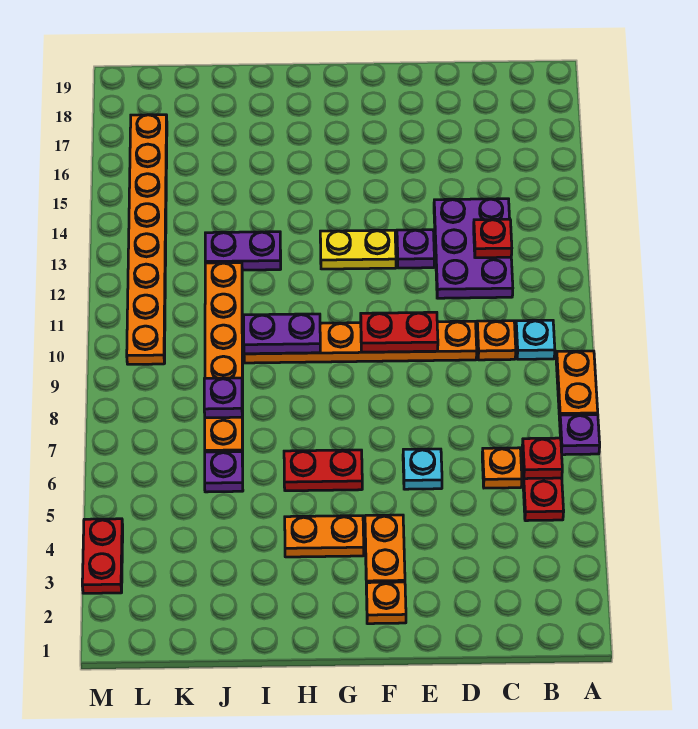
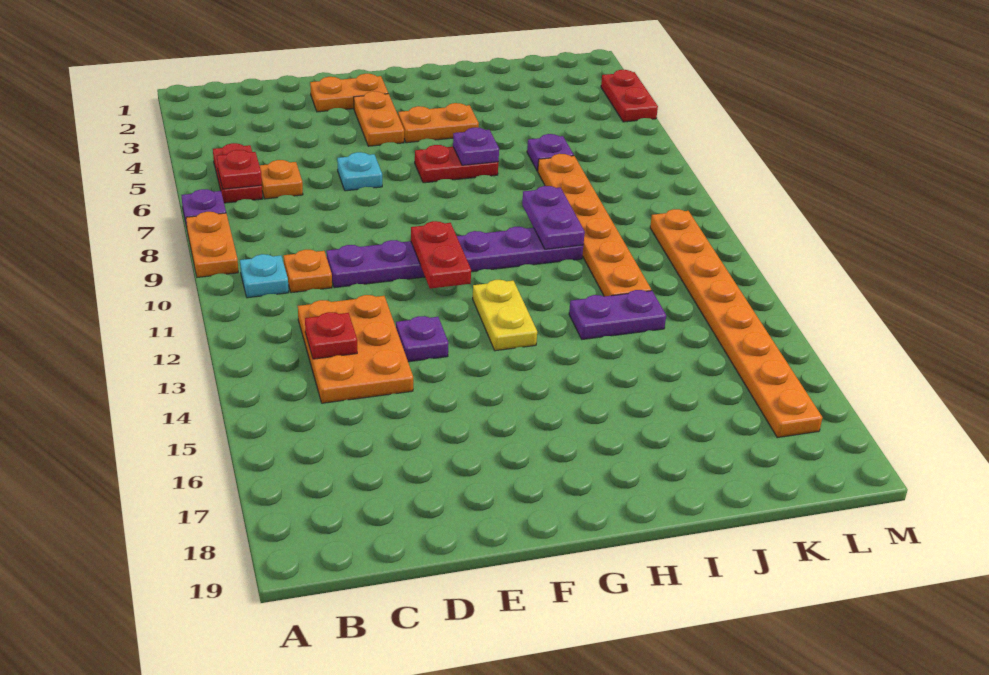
purple plate C12:D14 level 1 -> orange plate C12:D14 level 1
orange plate D10:I10 level 1 -> purple plate D10:I10 level 1
red plate E10:F10 level 2 -> red plate F10:F11 level 2
orange plate F2 level 1 -> orange plate E2:F2 level 1
yellow plate F13:G13 level 1 -> yellow plate G12:G13 level 1
purple plate H10:I10 level 2 -> purple plate I9:I10 level 2
purple plate J8 level 2 -> purple plate H6 level 2

